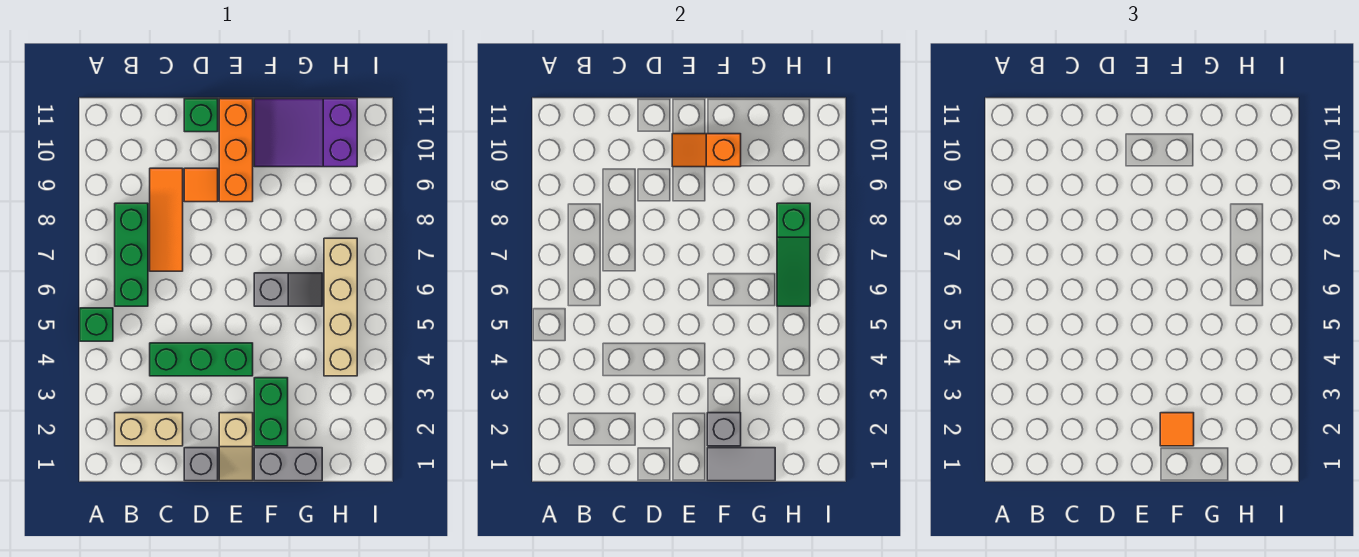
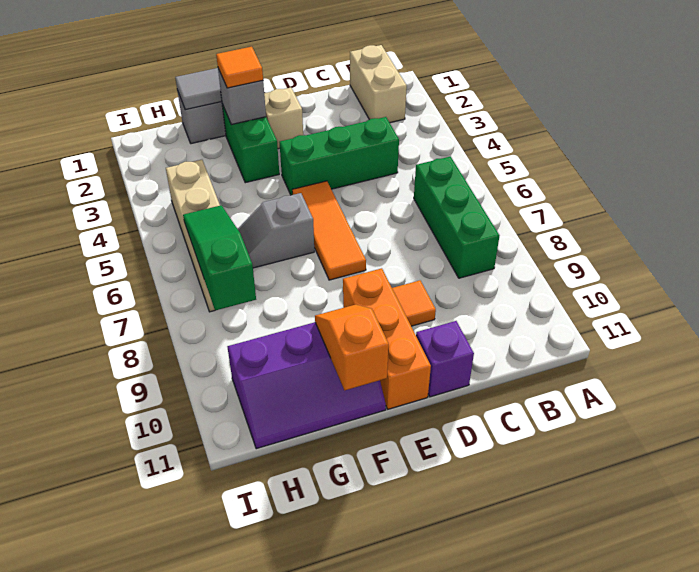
green brick A5 level 1 -> none
tan brick B2:C2 level 1 -> tan brick B1:B2 level 1
orange tile C7:C9 level 1 -> orange tile E5:E7 level 1
grey brick D1 level 1 -> none
green brick D11 level 1 -> purple brick D11 level 1
orange slope E10:F10 level 2 top F -> orange slope F10:F11 level 2 top 11
purple slope F10:H11 level 1 top H -> purple slope F10:H11 level 1 top 10

